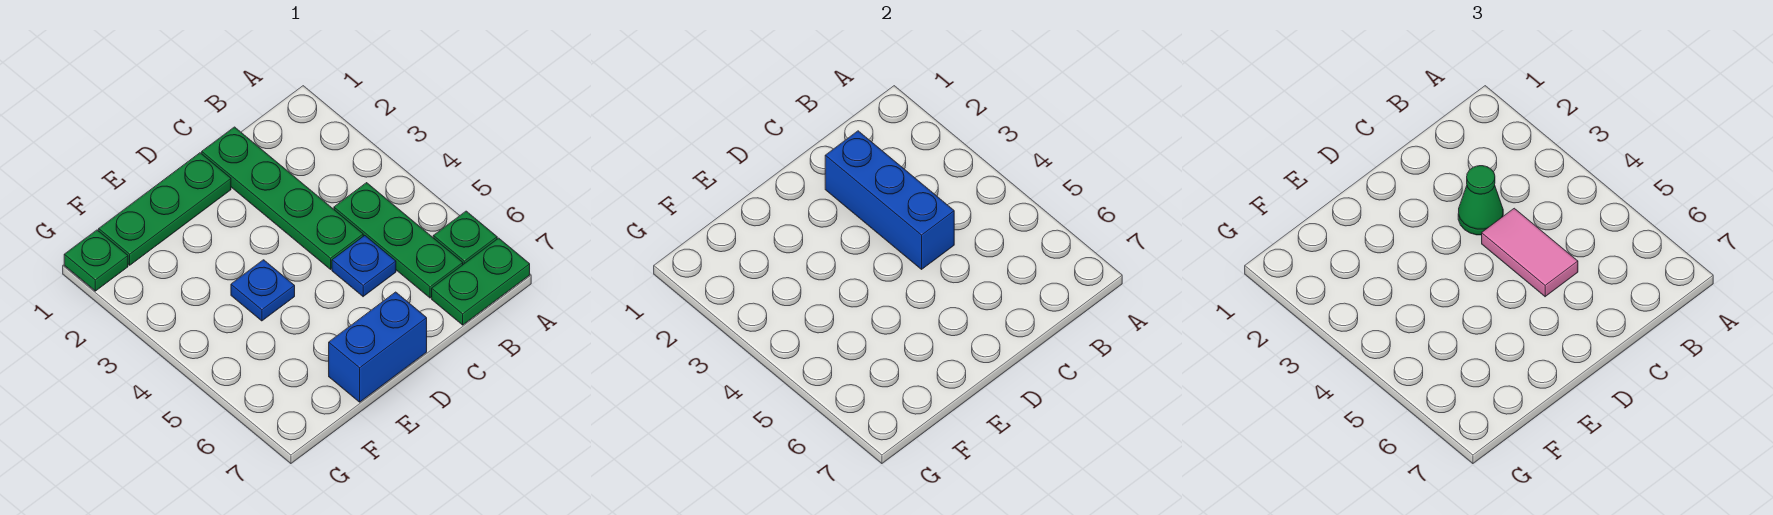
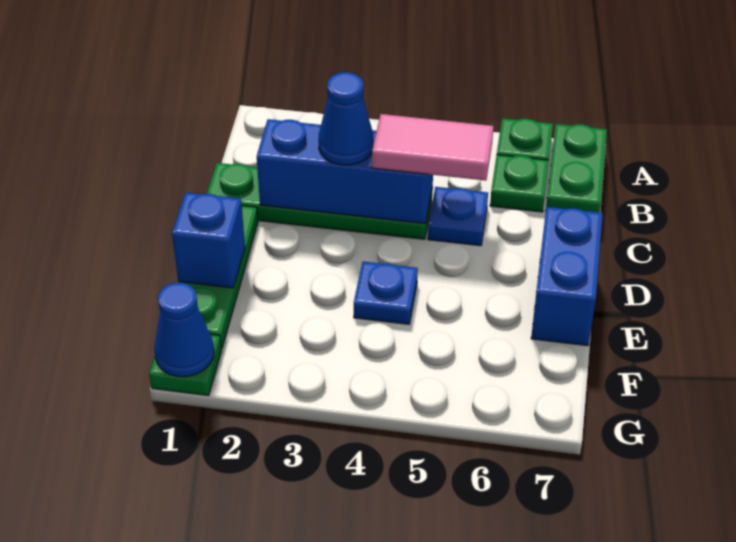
green plate B4:B6 level 1 -> green plate B6 level 1
green cone C3 level 3 -> blue cone C3 level 3
none -> blue brick E1 level 2
none -> blue cone G1 level 2

